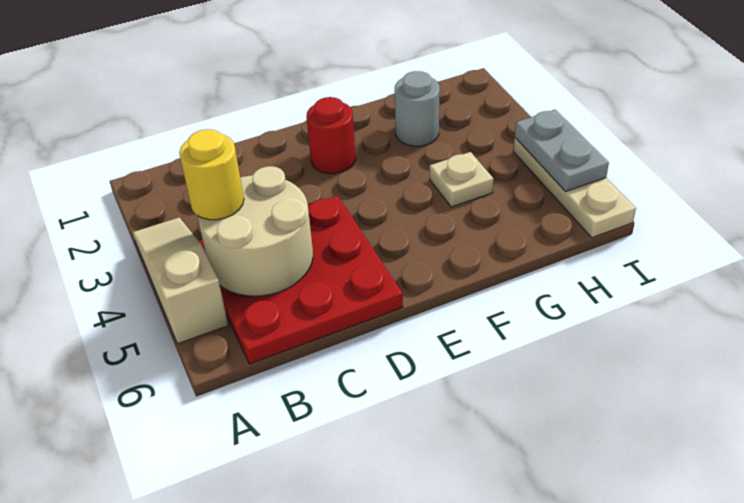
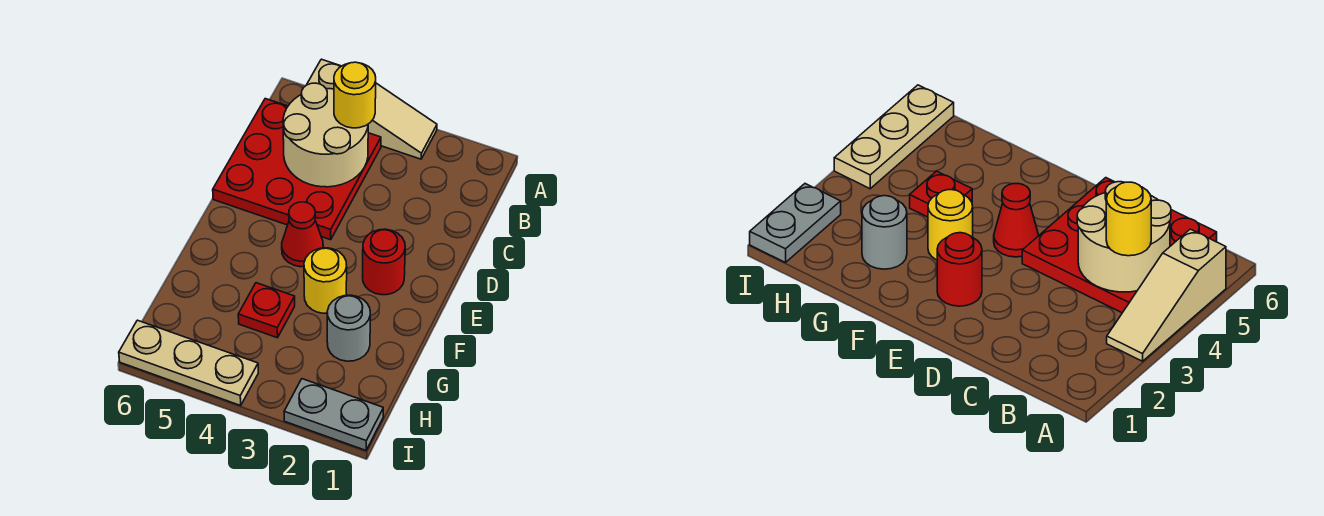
none -> red cone E4 level 1
none -> yellow round brick F3 level 1
tan plate G4 level 1 -> red plate G4 level 1
grey plate I4:I5 level 2 -> grey plate I1:I2 level 1

